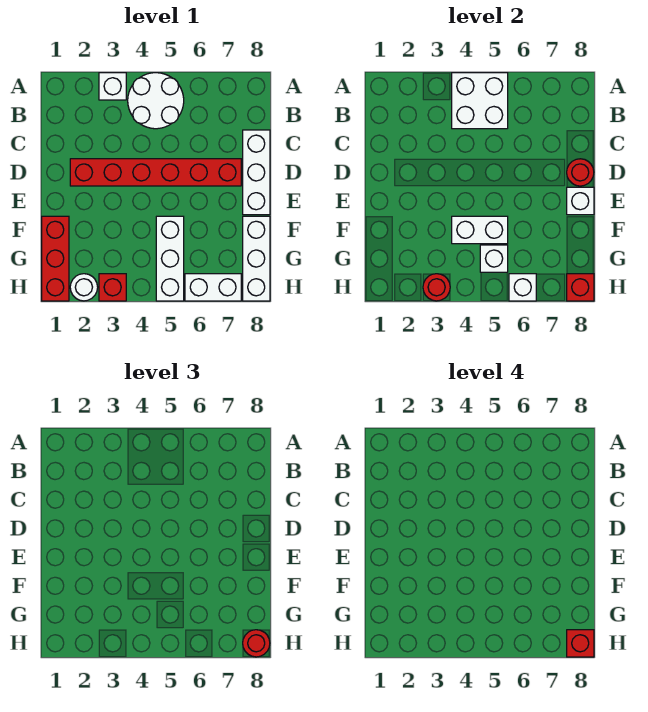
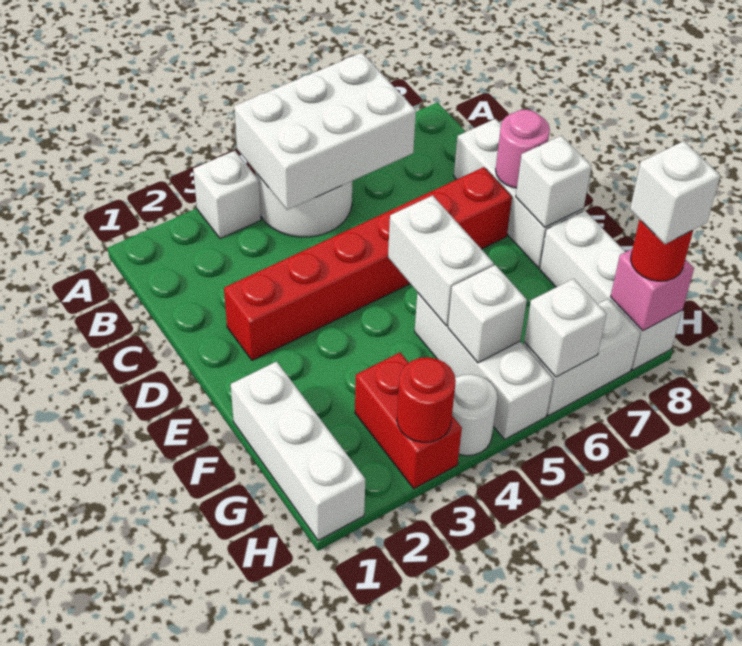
white brick A4:B5 level 2 -> white brick A4:B6 level 2
red round brick D8 level 2 -> pink round brick D8 level 2
red brick F1:H1 level 1 -> white brick F1:H1 level 1
white brick F4:F5 level 2 -> white brick E5:F5 level 2
white round brick H2 level 1 -> white round brick H4 level 1
red brick H3 level 1 -> red brick G3:H3 level 1
red brick H8 level 2 -> pink brick H8 level 2
red brick H8 level 4 -> white brick H8 level 4

